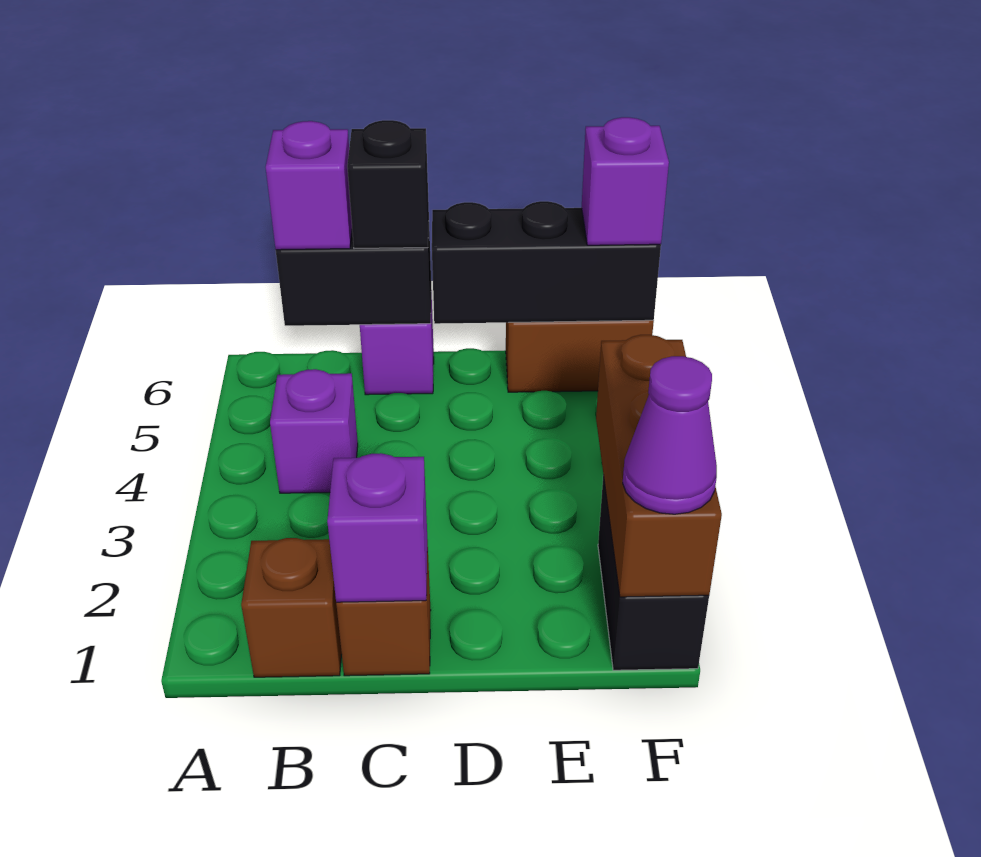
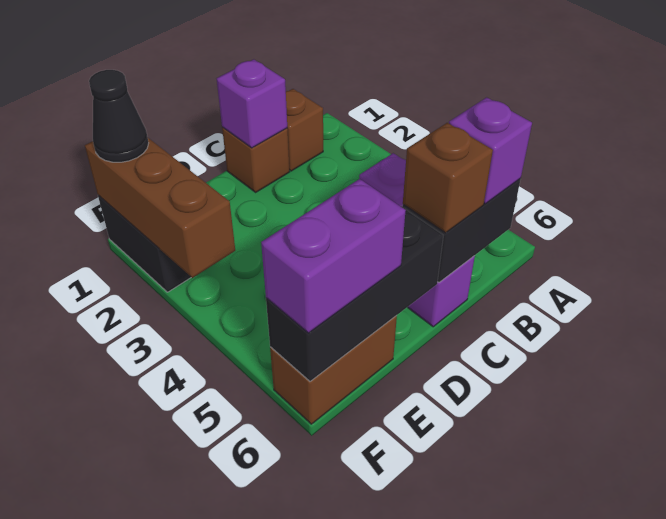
black brick C6 level 3 -> brown brick C6 level 3
purple cone F1 level 3 -> black cone F1 level 3
purple brick F6 level 3 -> purple brick E6:F6 level 3

